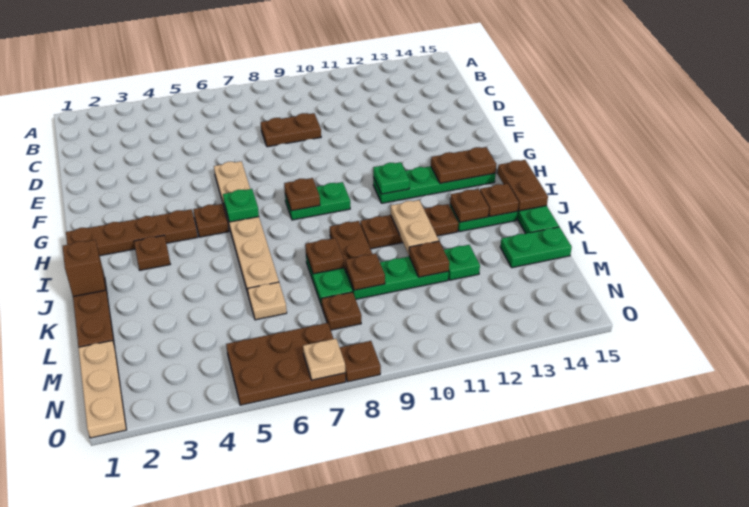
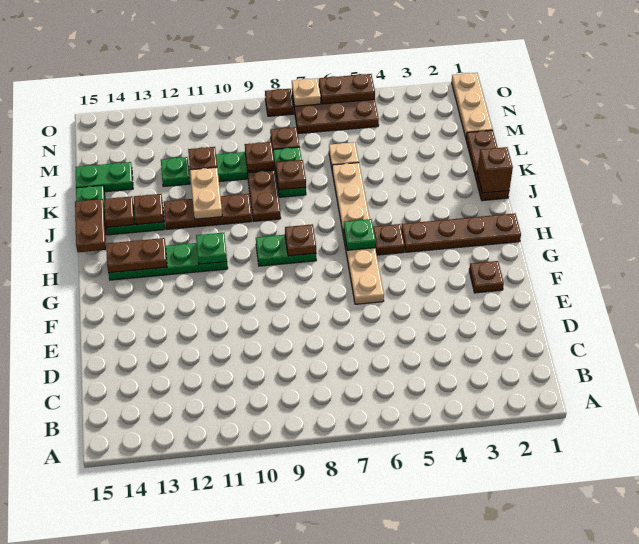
brown plate D8:D9 level 1 -> brown plate O5:O6 level 2
brown plate I3 level 1 -> brown plate F2 level 1

